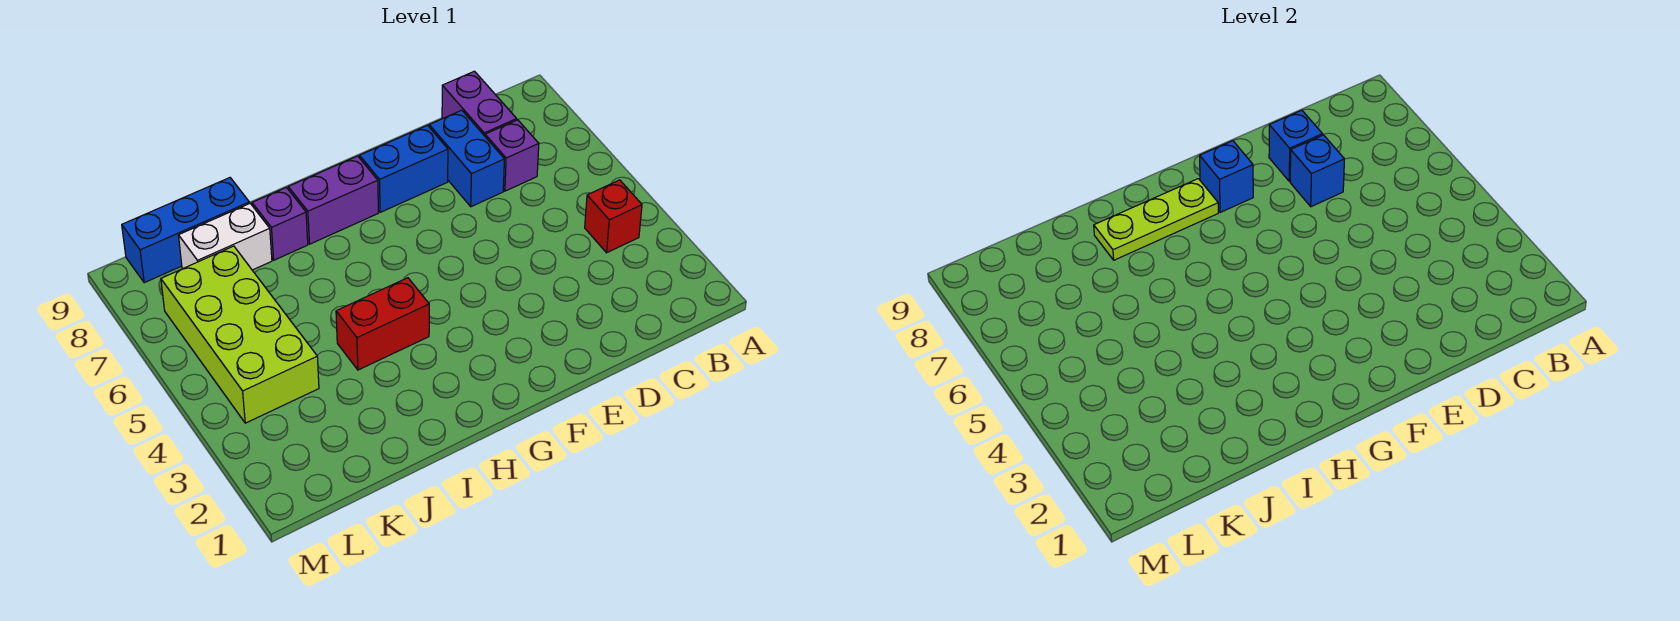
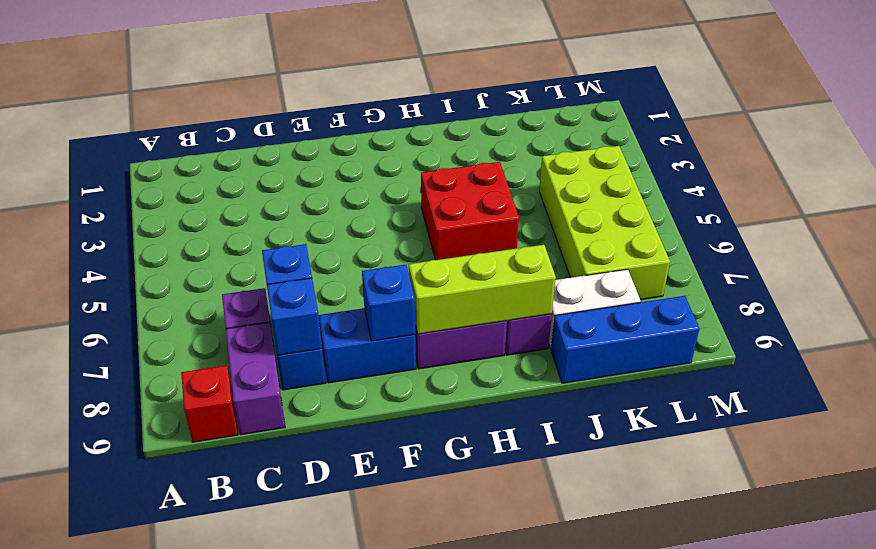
red brick B4 level 1 -> red brick B9 level 1
lime plate G8:I8 level 2 -> lime brick G8:I8 level 2
red brick H4:I4 level 1 -> red brick H4:I5 level 1

